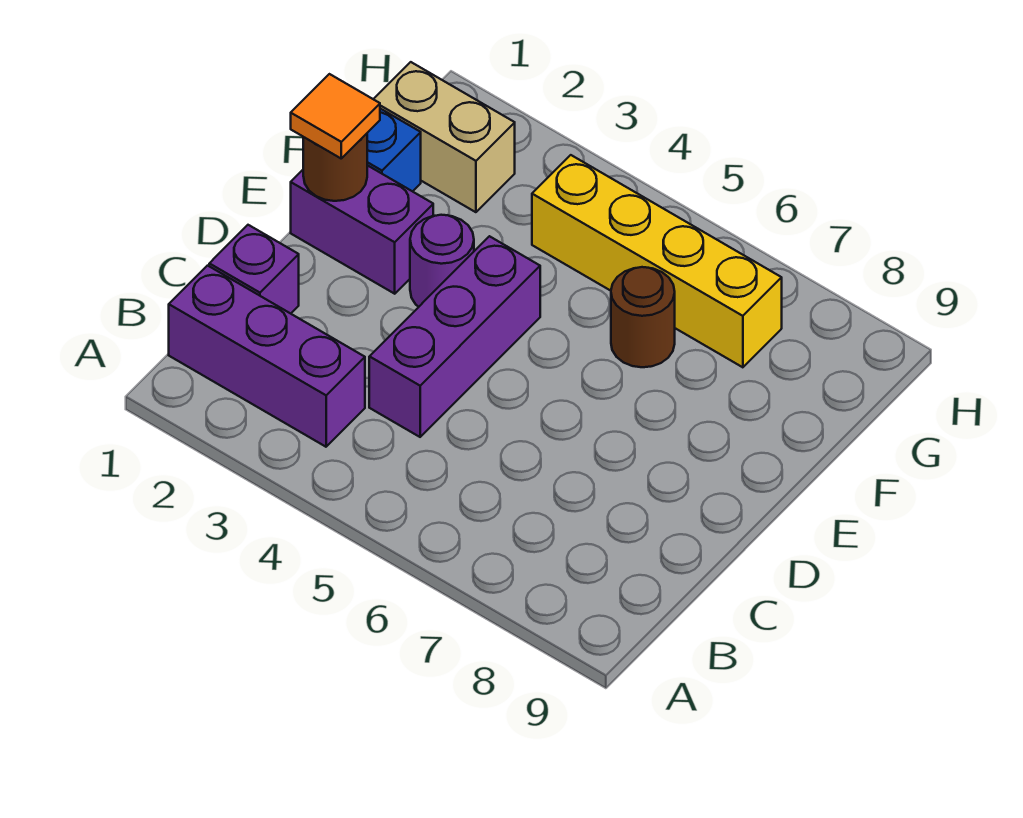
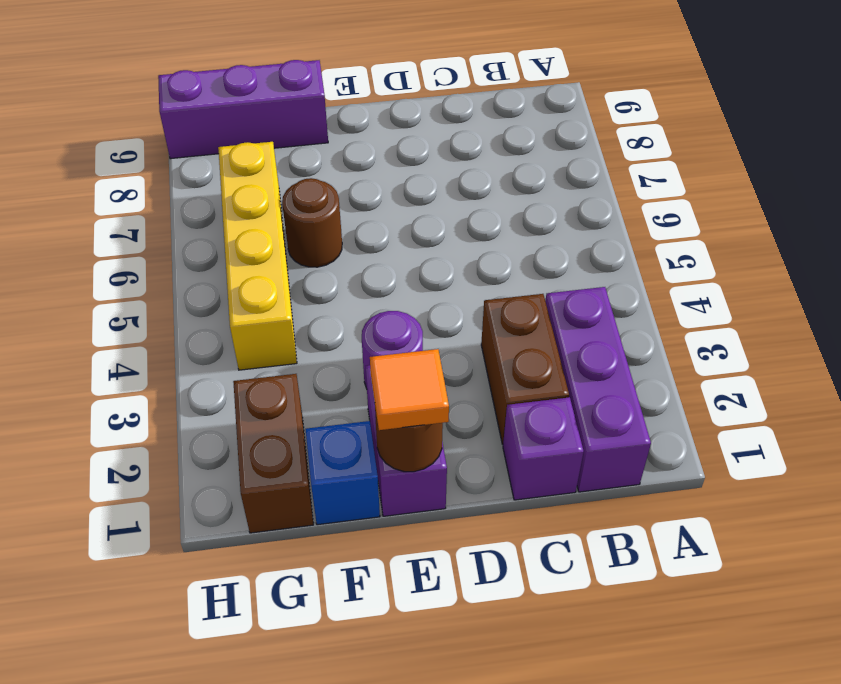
none -> brown brick C2:C3 level 1
purple brick C4:E4 level 1 -> purple brick F9:H9 level 1
tan brick G1:G2 level 1 -> brown brick G1:G2 level 1

